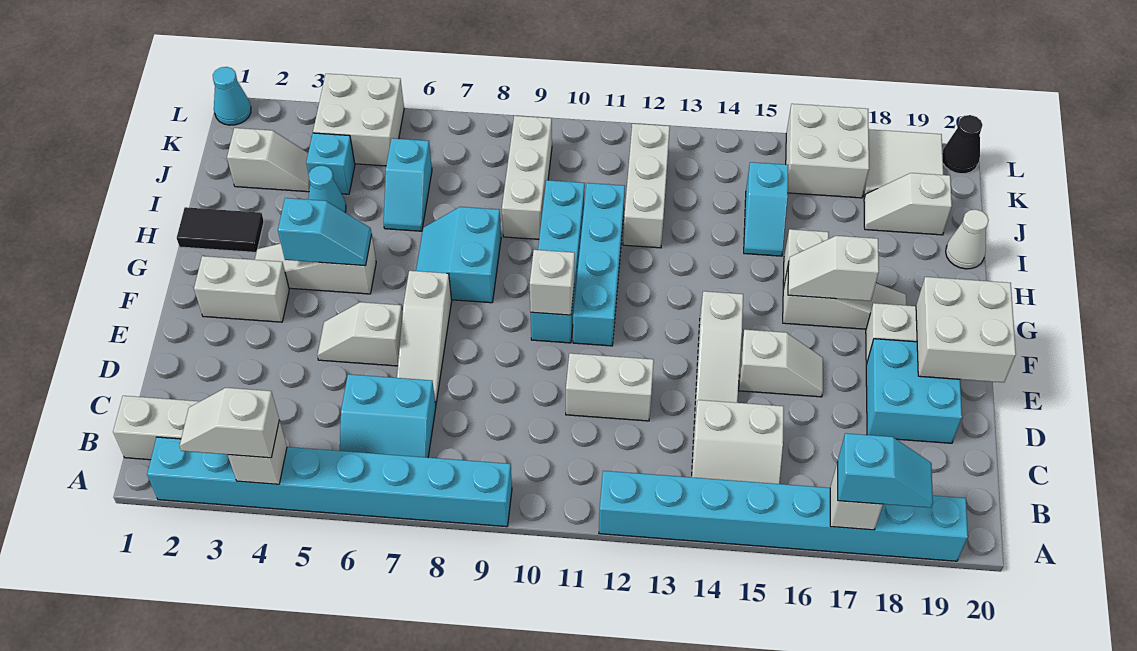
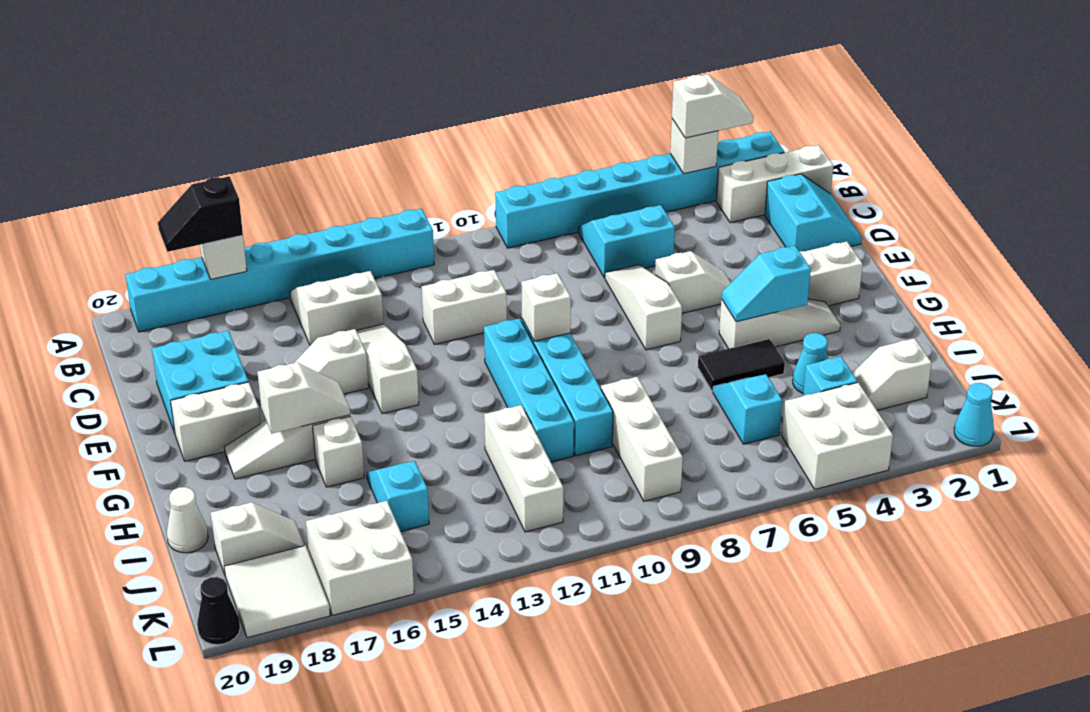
cyan slope A17:A18 level 3 top 17 -> black slope A17:A18 level 3 top 17
white brick E19:F20 level 2 -> none
cyan slope G7:H8 level 1 top 8 -> cyan slope C1:D2 level 1 top 2
black tile H1:H2 level 1 -> black tile H5:H6 level 1

